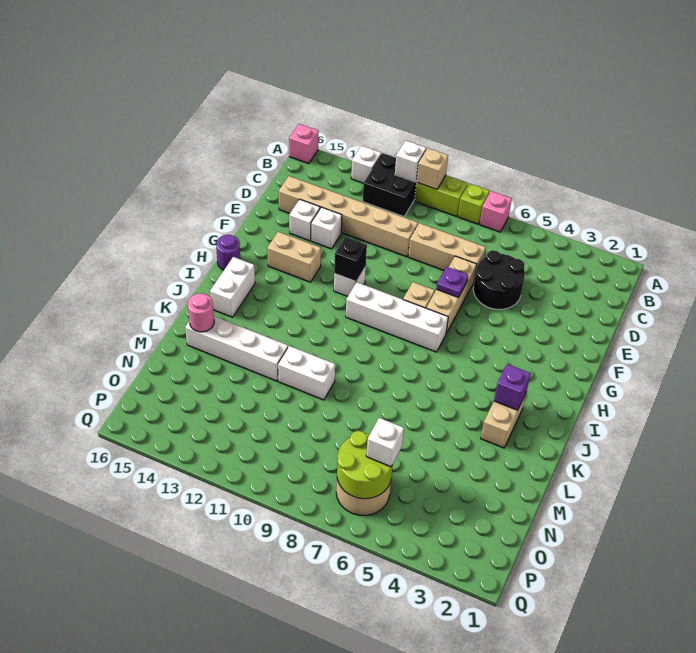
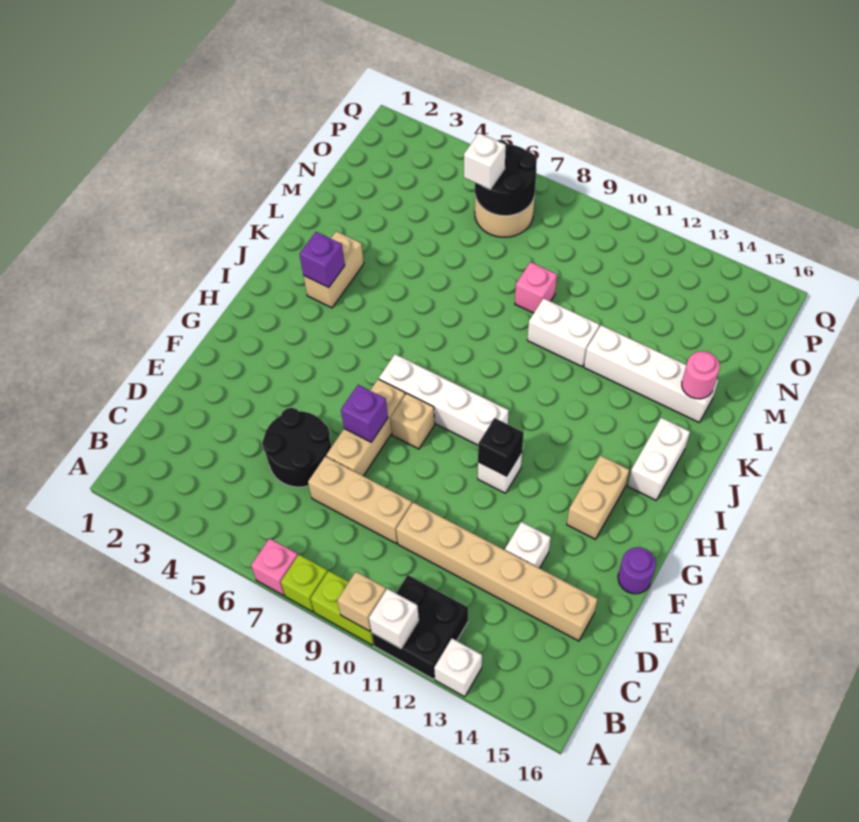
pink brick A16 level 1 -> pink brick M9 level 1
white brick E14 level 1 -> none
purple plate F7 level 2 -> purple brick F7 level 2
tan brick G13:G14 level 1 -> tan brick G14:H14 level 1
purple round brick H16 level 1 -> purple round brick F16 level 1
lime round brick O6:P7 level 2 -> black round brick O6:P7 level 2

